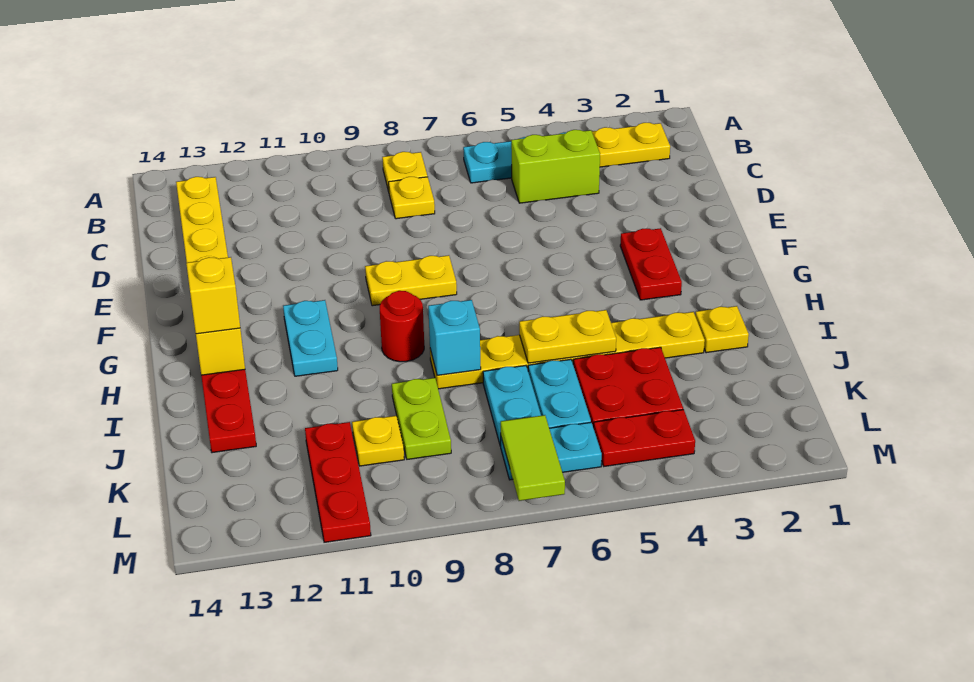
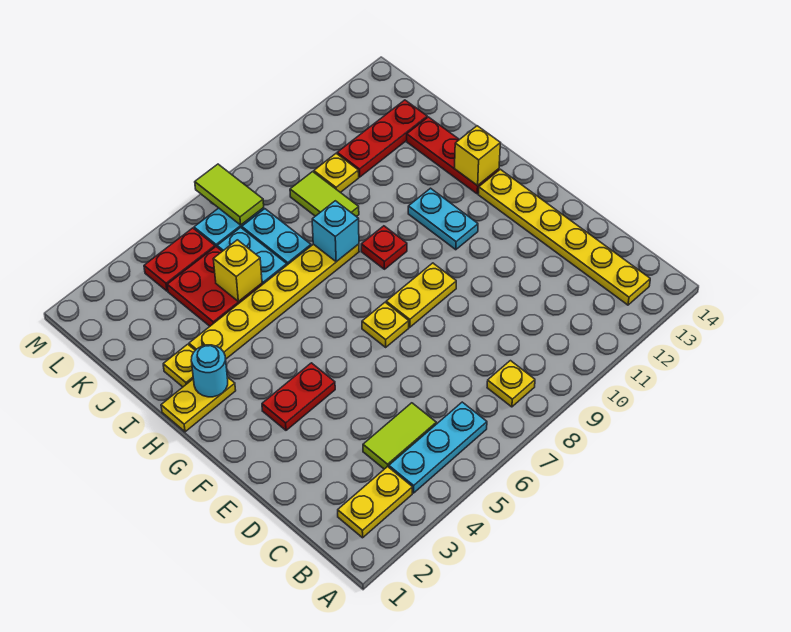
lime brick C4:C5 level 1 -> lime tile C4:C5 level 1
yellow plate C8 level 1 -> yellow plate F7 level 1
red plate F3:G3 level 1 -> red plate F3:F4 level 1
none -> cyan round brick H2 level 2
red round brick H9 level 1 -> red plate H9 level 1
yellow brick H13 level 3 -> yellow brick J5 level 2
yellow plate I5:I6 level 2 -> yellow plate H1:H2 level 1
lime plate J9:K9 level 1 -> lime tile J9:K9 level 1
red plate K11:M11 level 1 -> red plate K11:K13 level 1

